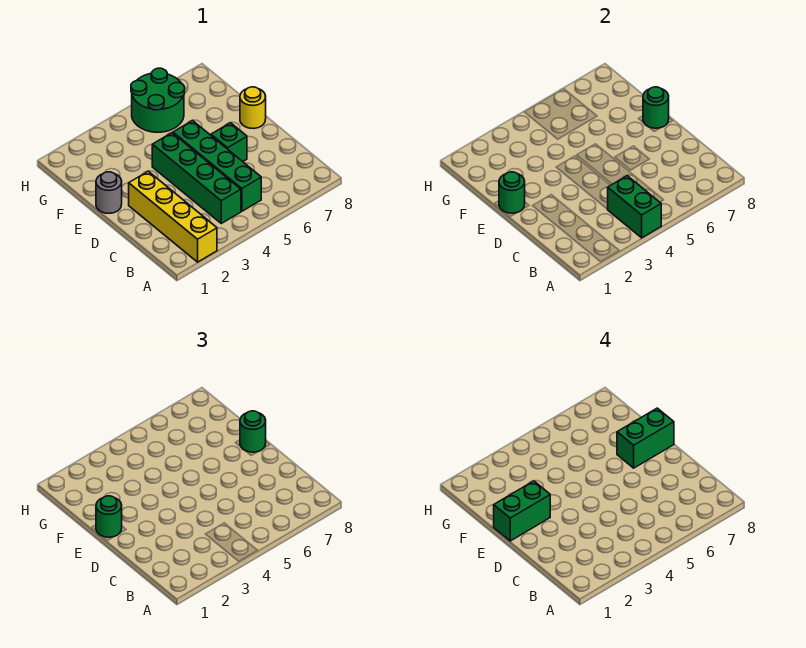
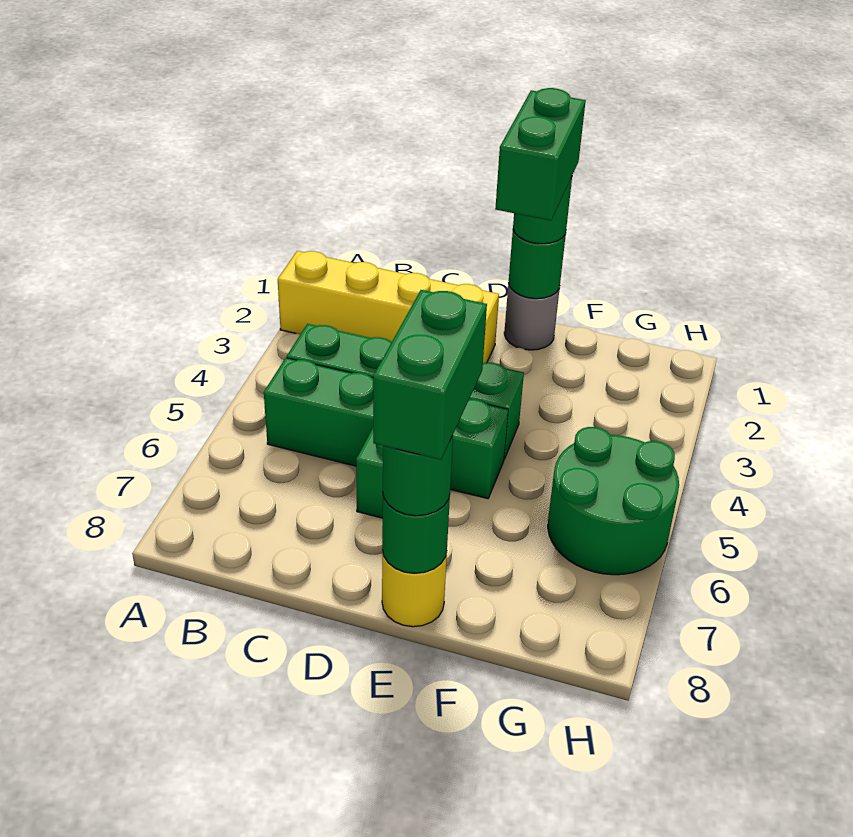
green brick A4:B4 level 2 -> none

